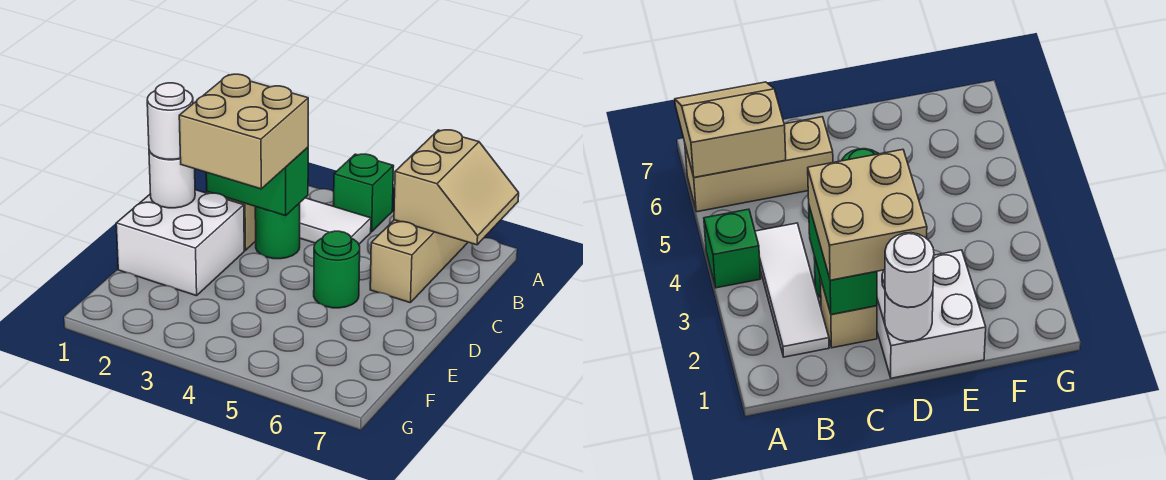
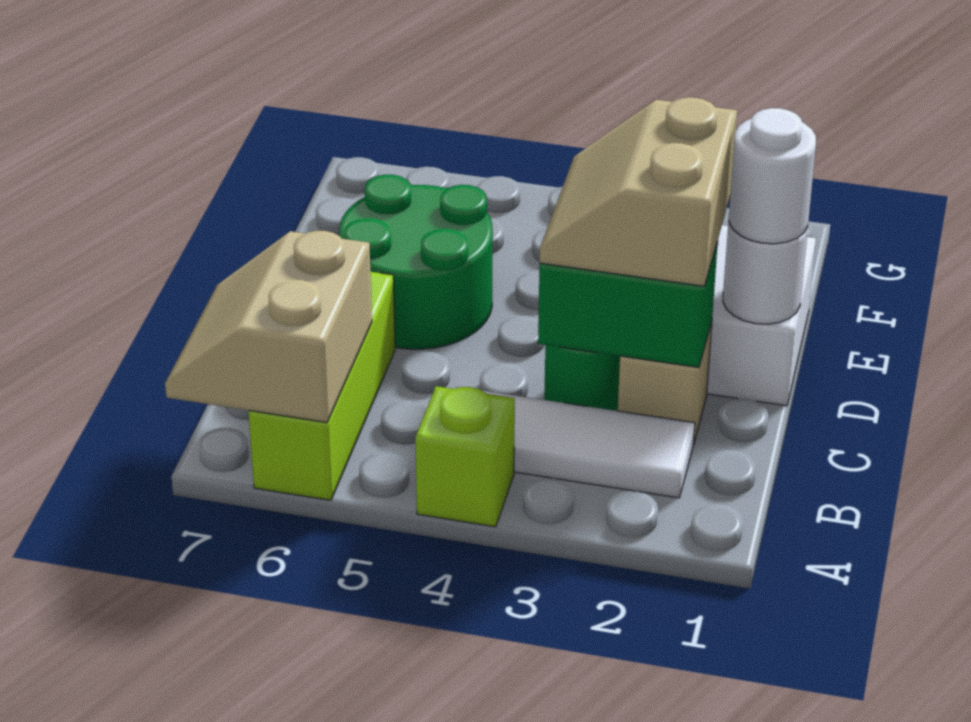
green brick A4 level 1 -> lime brick A4 level 1
tan brick A6:C6 level 1 -> lime brick A6:C6 level 1
tan brick C2:D3 level 3 -> tan slope C2:D3 level 3 top 2
green round brick D5 level 1 -> green round brick D5:E6 level 1

